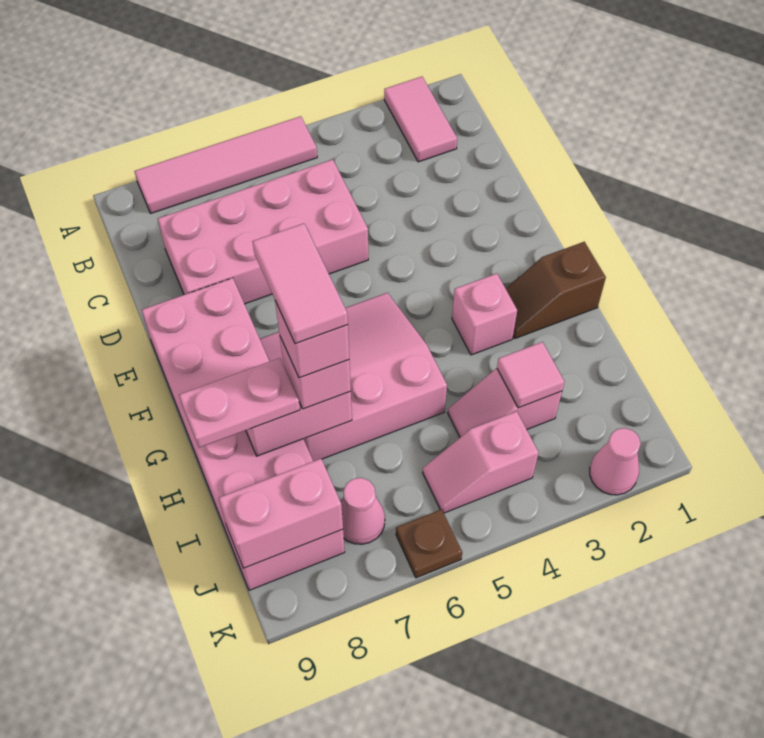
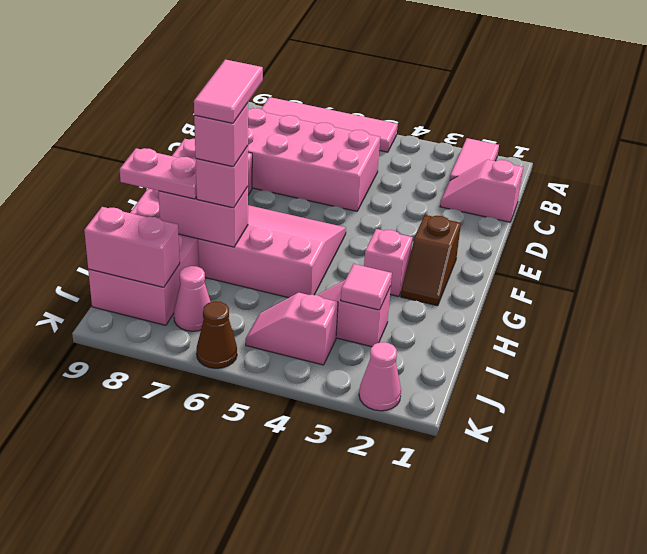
none -> pink slope C1:C2 level 1 top 1
brown slope G1:G2 level 1 top 1 -> brown slope F2:G2 level 1 top F
brown plate K6 level 1 -> brown cone K6 level 1

